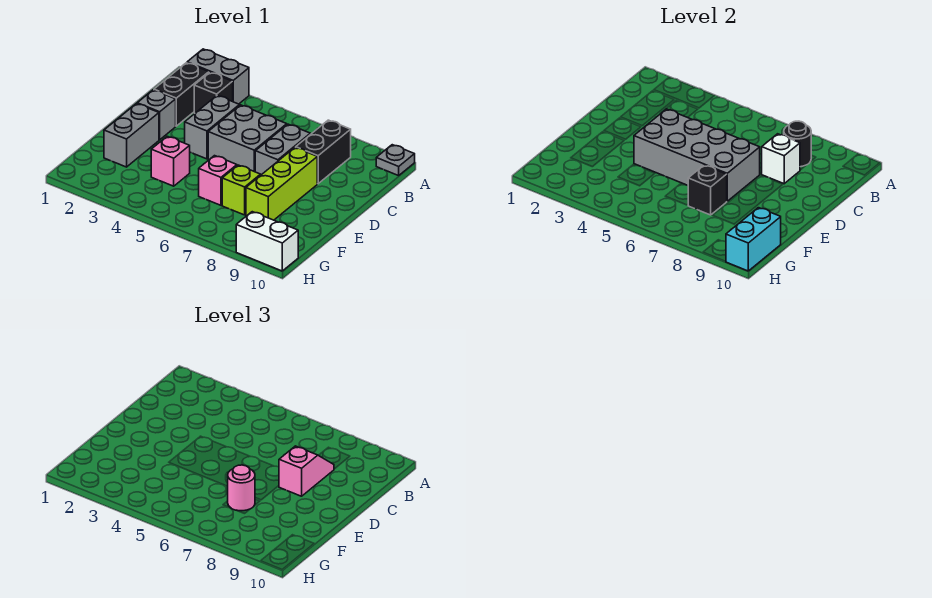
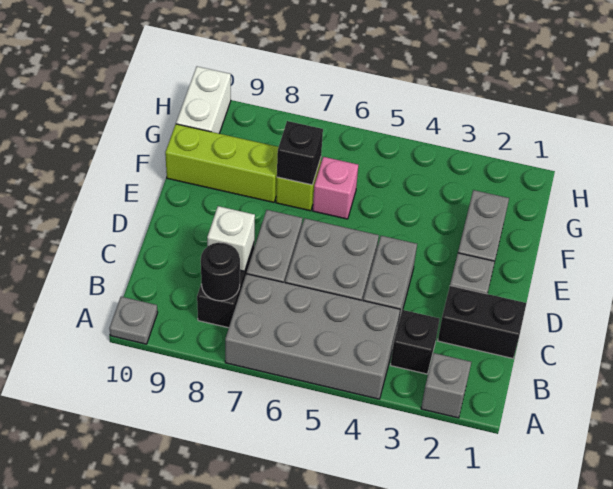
grey brick A2:A3 level 1 -> grey brick A2 level 1
black brick B2:C2 level 1 -> black brick C1:C2 level 1
pink slope C8:D8 level 3 top D -> none
grey brick D4:E7 level 2 -> grey brick A4:B7 level 1
lime brick D8:F8 level 1 -> lime brick F8:F10 level 1
pink brick F4 level 1 -> none
pink round brick F7 level 3 -> none
cyan brick G10:H10 level 2 -> none
white brick H9:H10 level 1 -> white brick G10:H10 level 1

